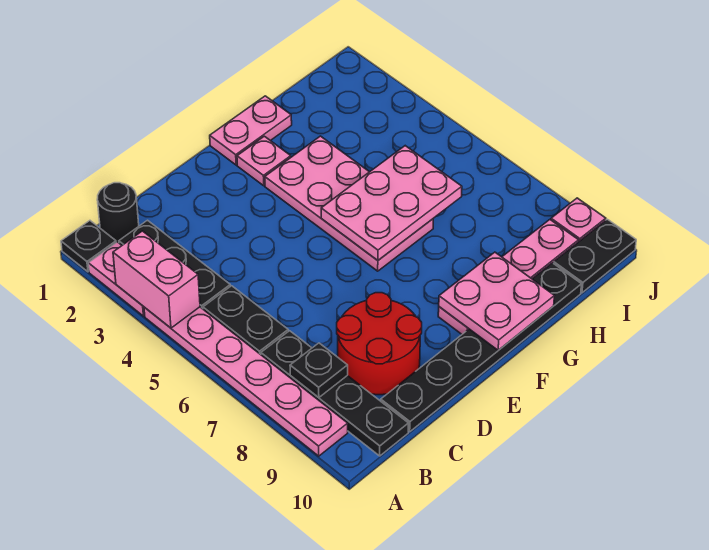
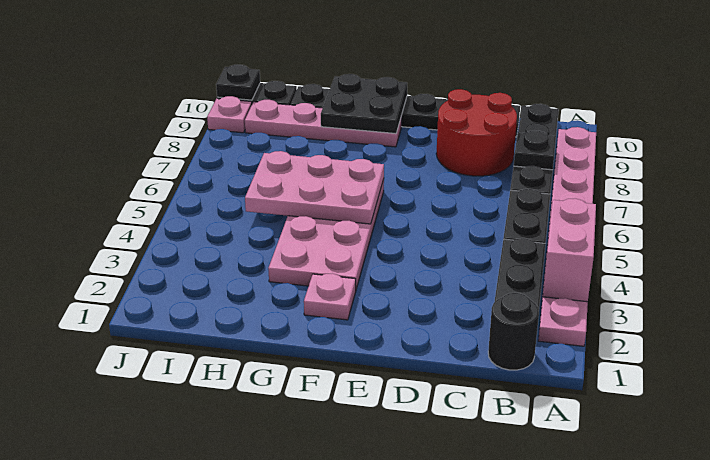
black plate A1 level 1 -> black plate J10 level 2
pink plate F1:G1 level 1 -> none
pink plate F9:G10 level 2 -> black plate F9:G10 level 2

